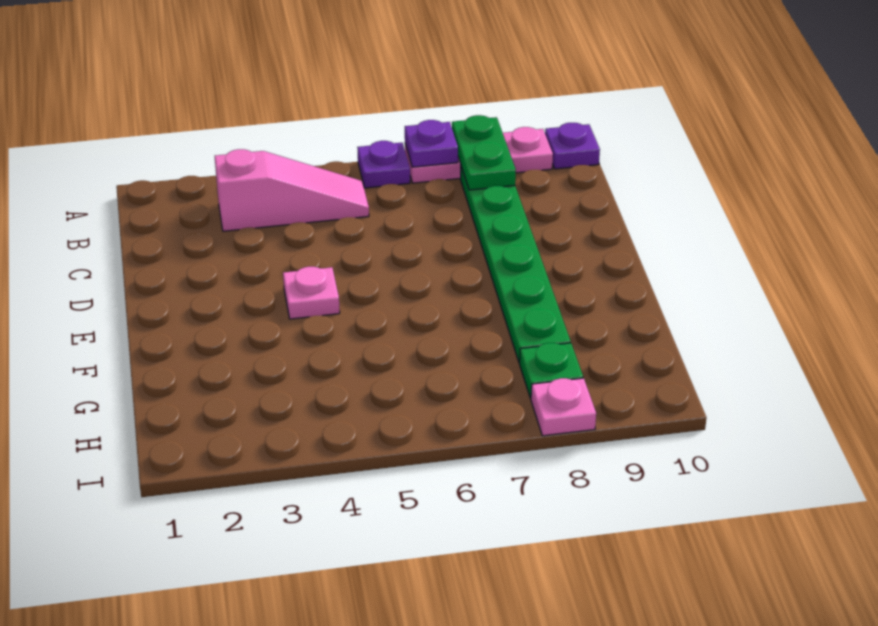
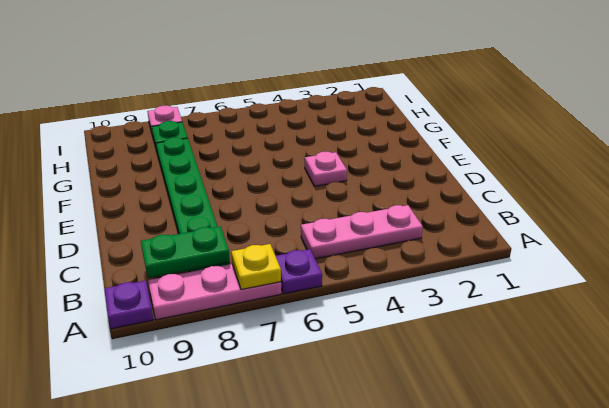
purple plate A7 level 2 -> yellow plate A7 level 2
green plate A8:B8 level 2 -> green plate B8:B9 level 2
pink slope B3:B5 level 1 top 3 -> pink plate B3:B5 level 1

